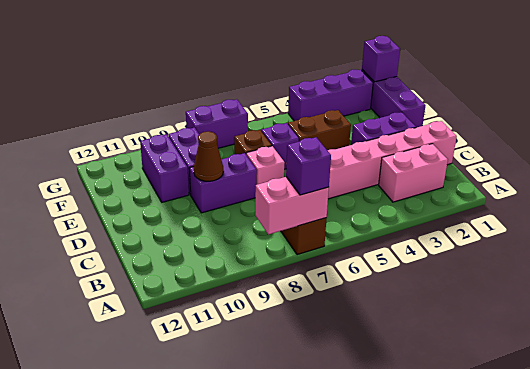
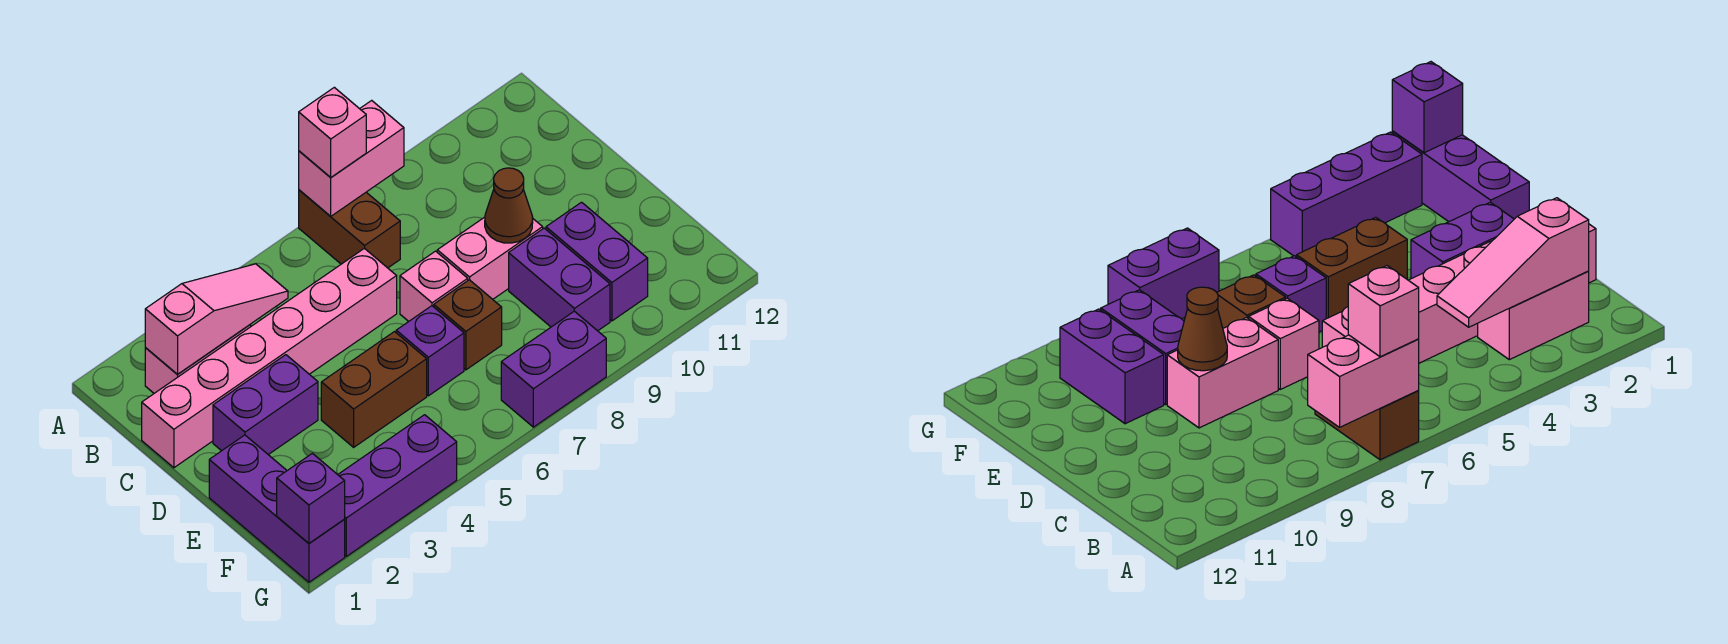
purple brick A7 level 3 -> pink brick A7 level 3
none -> pink slope B2:B4 level 2 top 2
purple brick D8:D9 level 1 -> pink brick D8:D9 level 1

